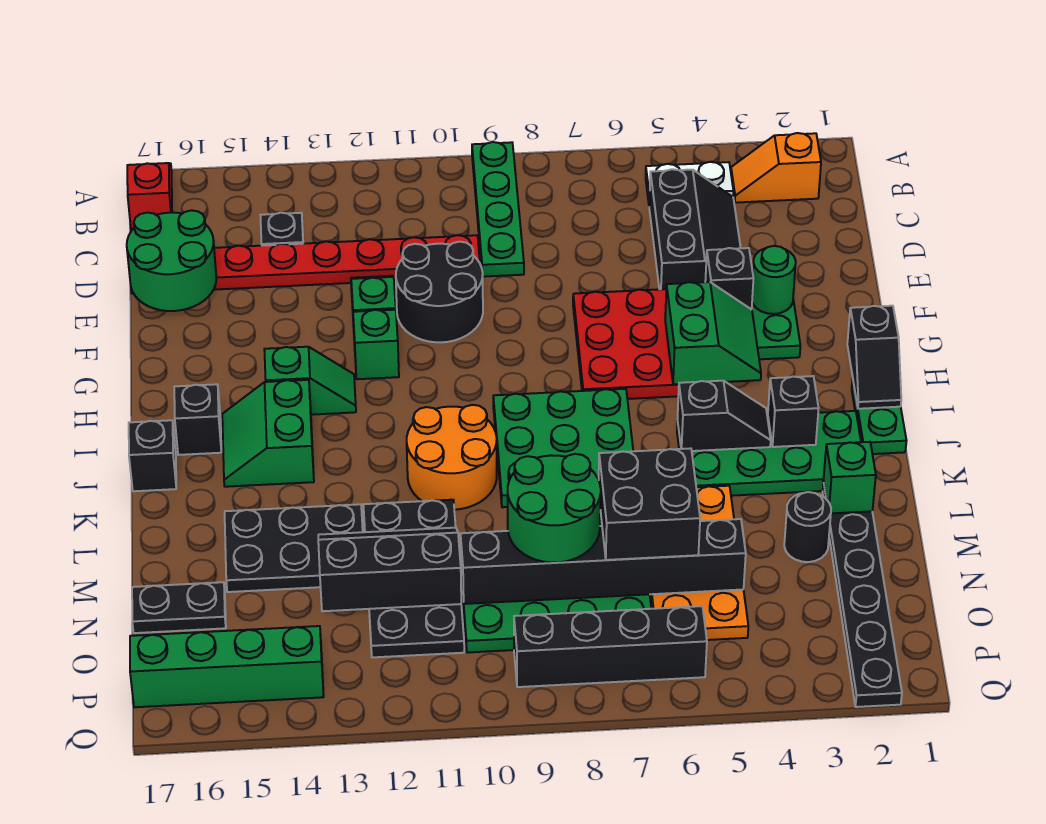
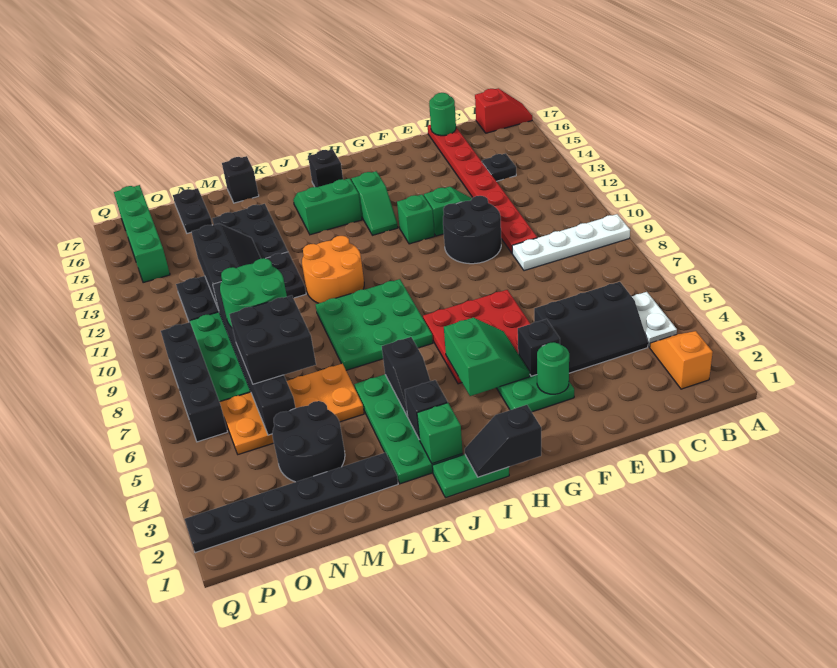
green plate A9:D9 level 1 -> white plate A9:D9 level 1
green round brick D16:E17 level 2 -> green round brick D17 level 2
green slope G4:H5 level 2 top 5 -> green slope G4:H5 level 2 top H
black brick J17 level 1 -> black brick L17 level 1
green brick L2 level 2 -> green brick J2 level 2
black round brick M3 level 1 -> black round brick M3:N4 level 1

